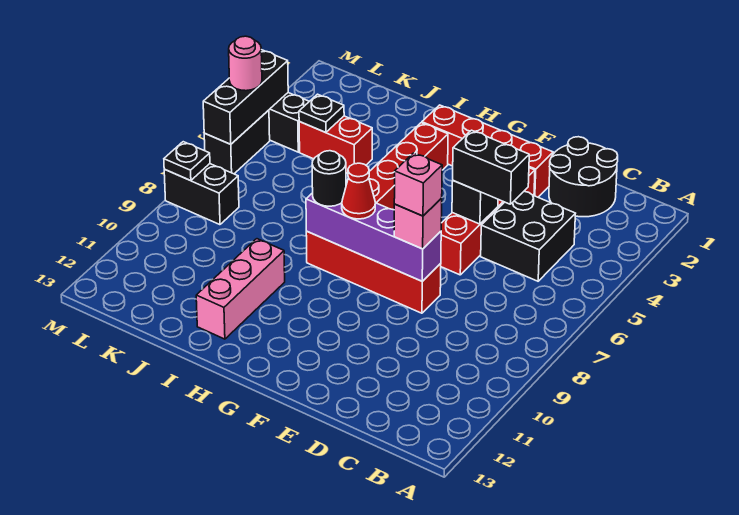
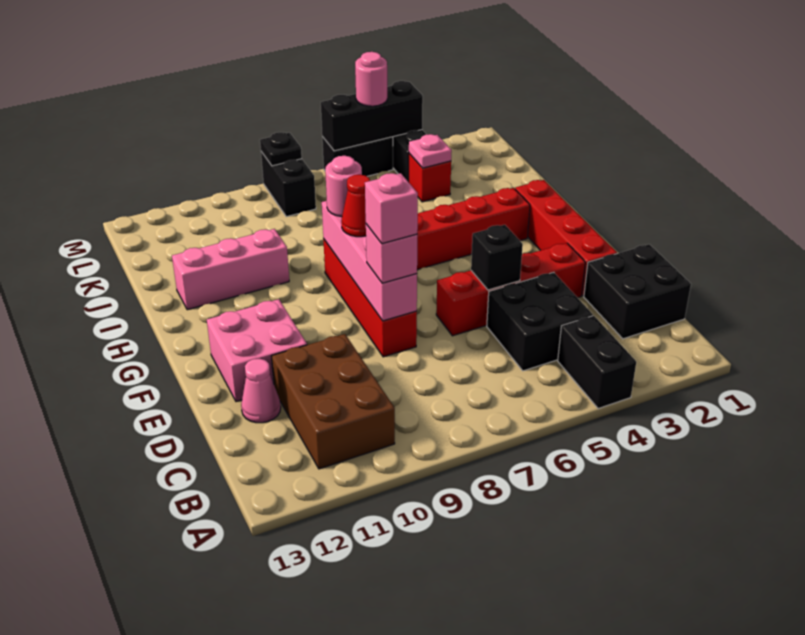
none -> brown brick B10:D11 level 1
black round brick C1:D2 level 1 -> black brick C1:D2 level 1
black brick D5:E5 level 3 -> black brick A4:B4 level 1
none -> pink cone D12 level 1
purple brick E8:H8 level 2 -> pink brick E8:H8 level 2
none -> pink brick E11:F12 level 1
black round brick H8 level 3 -> pink round brick H8 level 3
red brick J4:K4 level 1 -> red brick K4 level 1
black plate K4 level 2 -> pink plate K4 level 2

